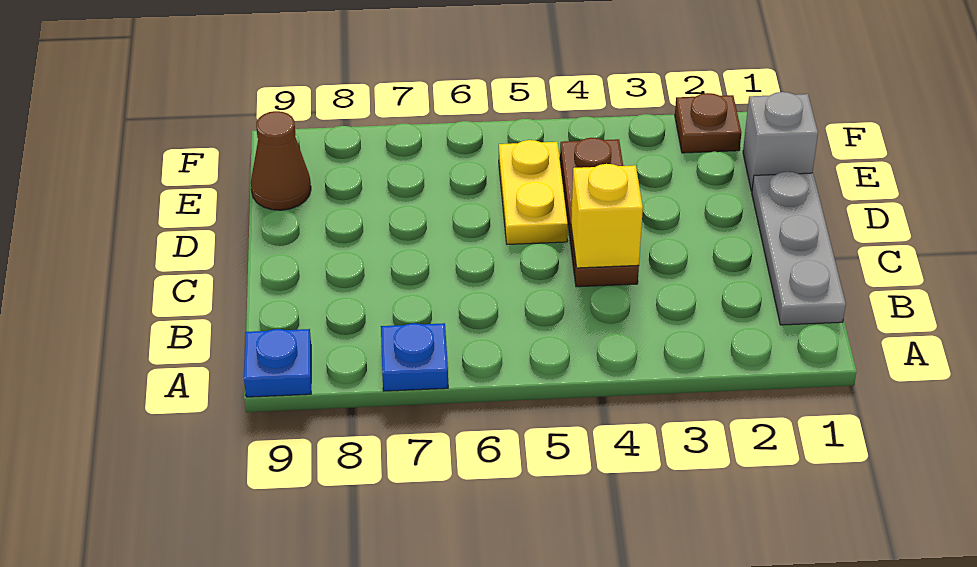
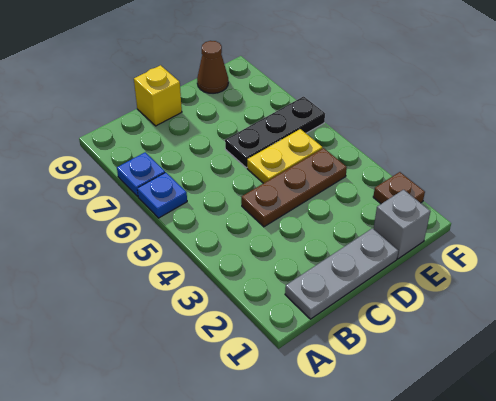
blue plate A9 level 1 -> blue plate A6 level 1
yellow brick C4 level 2 -> yellow brick C9 level 1
none -> black plate D6:F6 level 1

